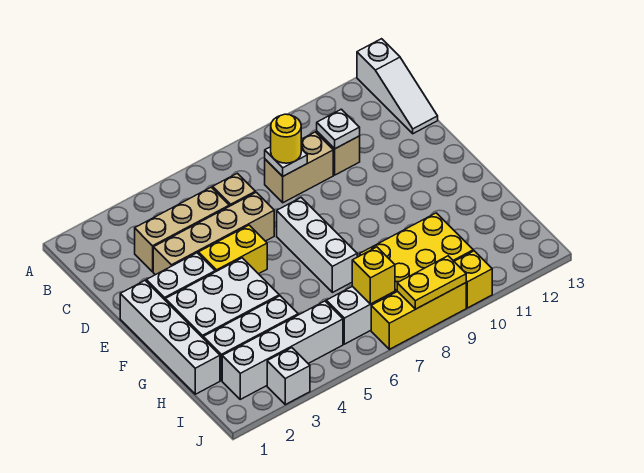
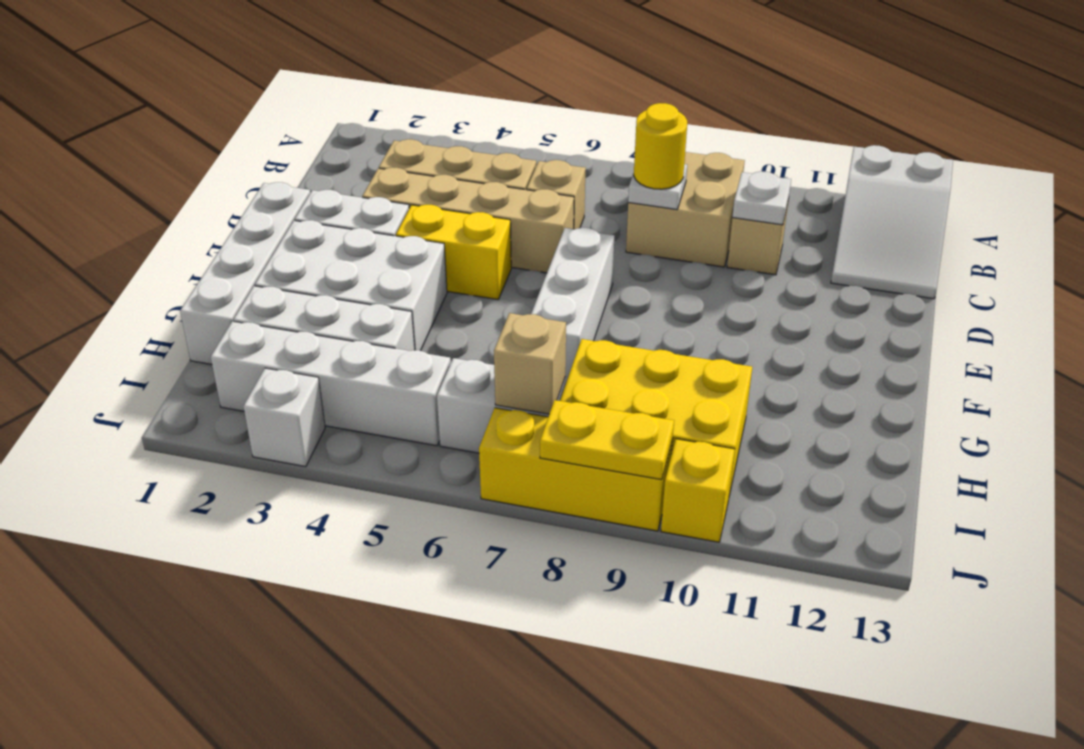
white slope A13:C13 level 1 top A -> white slope A12:C13 level 1 top A
tan brick C8:C9 level 1 -> tan brick B8:C9 level 1
yellow brick I7 level 2 -> tan brick I7 level 2

